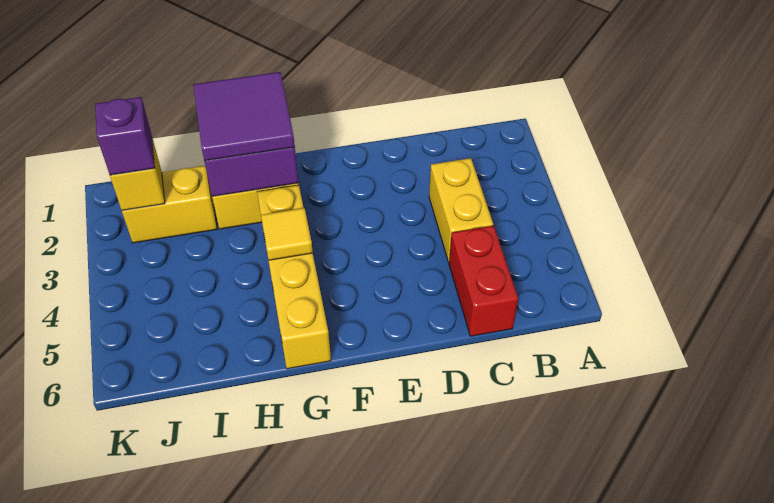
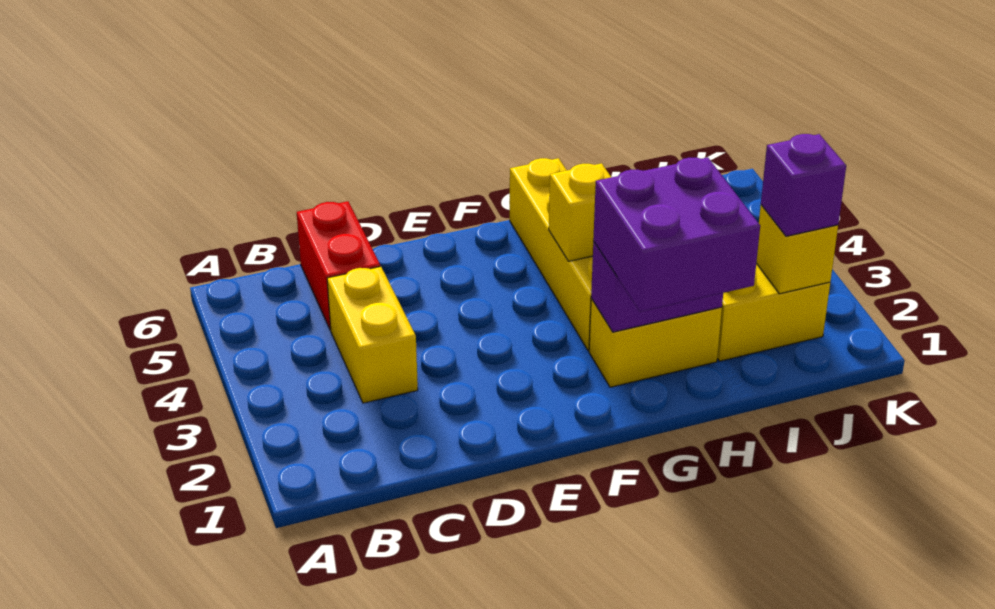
purple tile G1:H2 level 3 -> purple brick G1:H2 level 3
yellow tile G4 level 2 -> yellow brick G4 level 2

